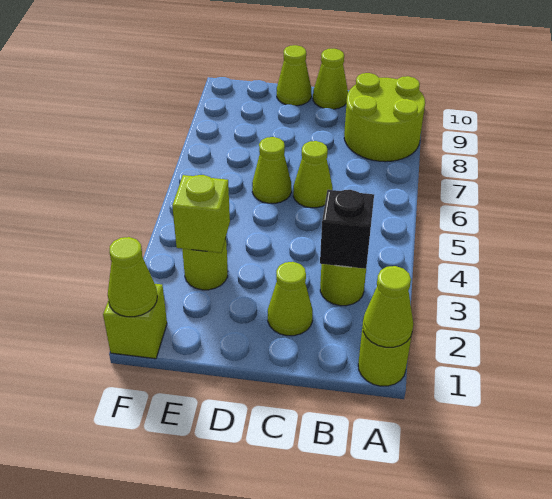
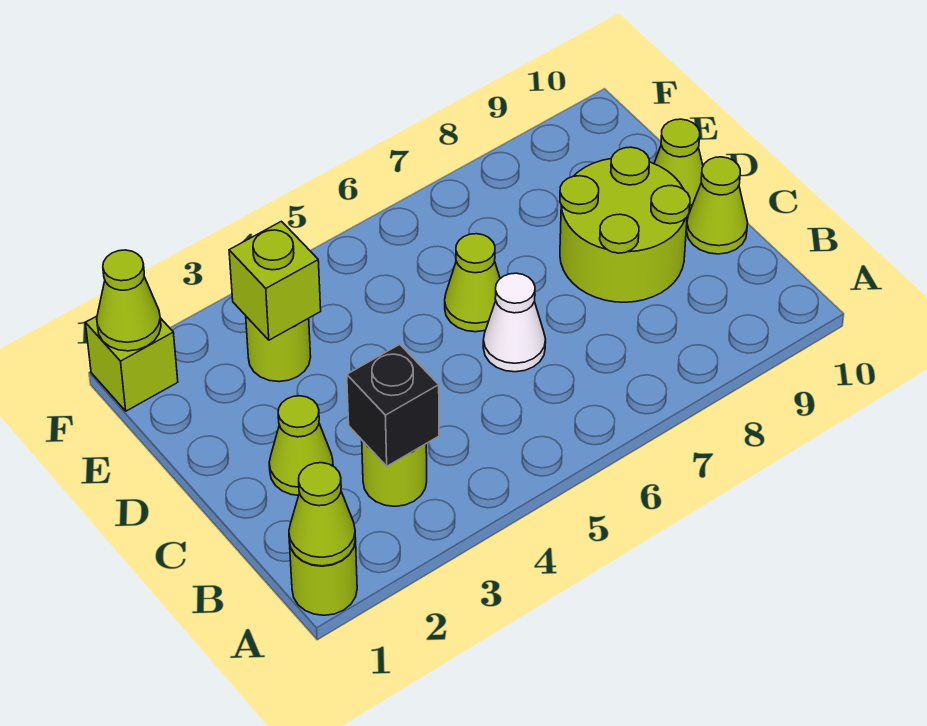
lime round brick A8:B9 level 1 -> lime round brick C8:D9 level 1
lime cone C6 level 1 -> white cone C6 level 1

